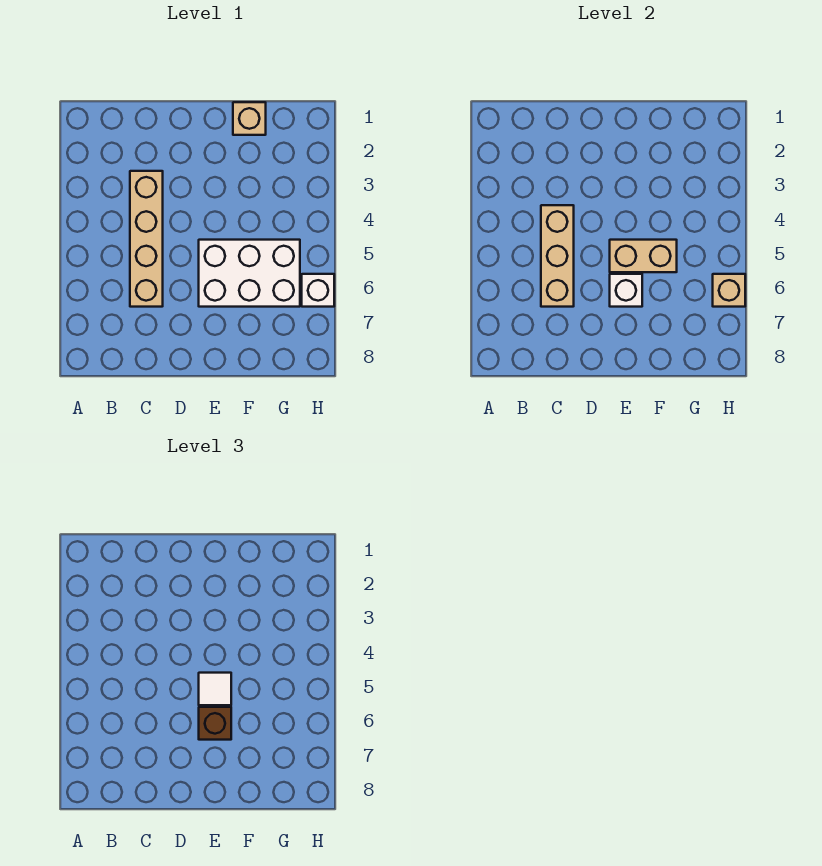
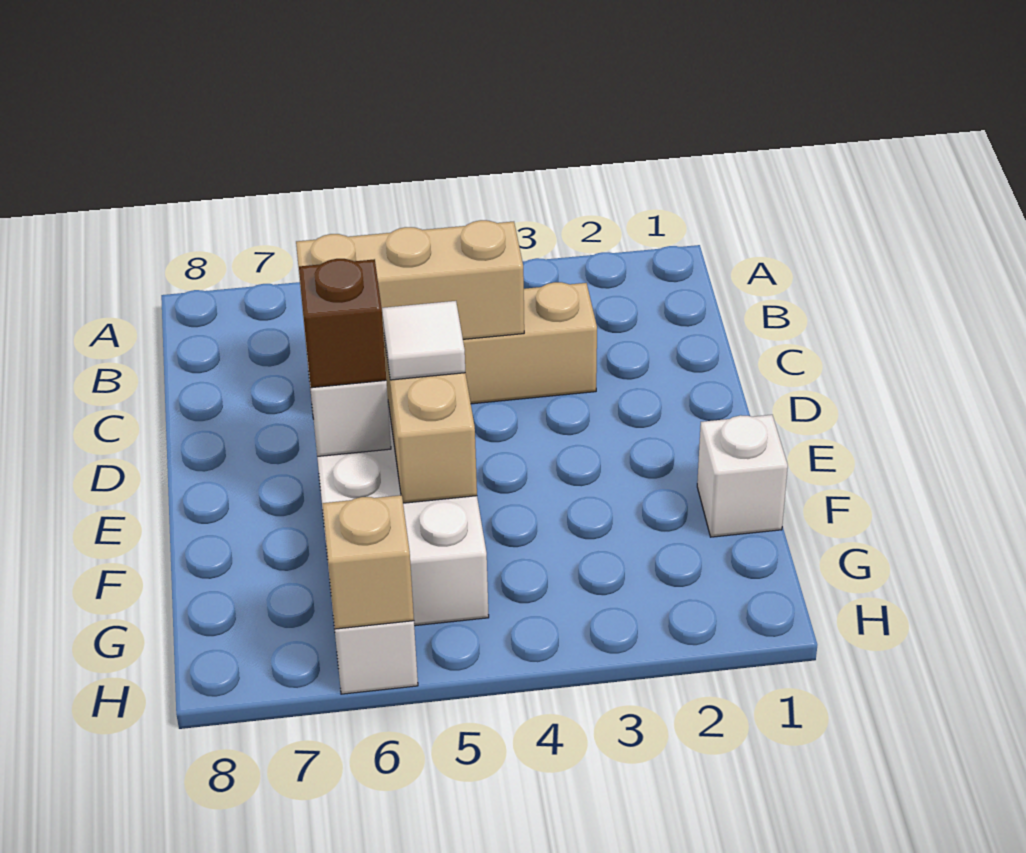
tan brick F1 level 1 -> white brick F1 level 1

